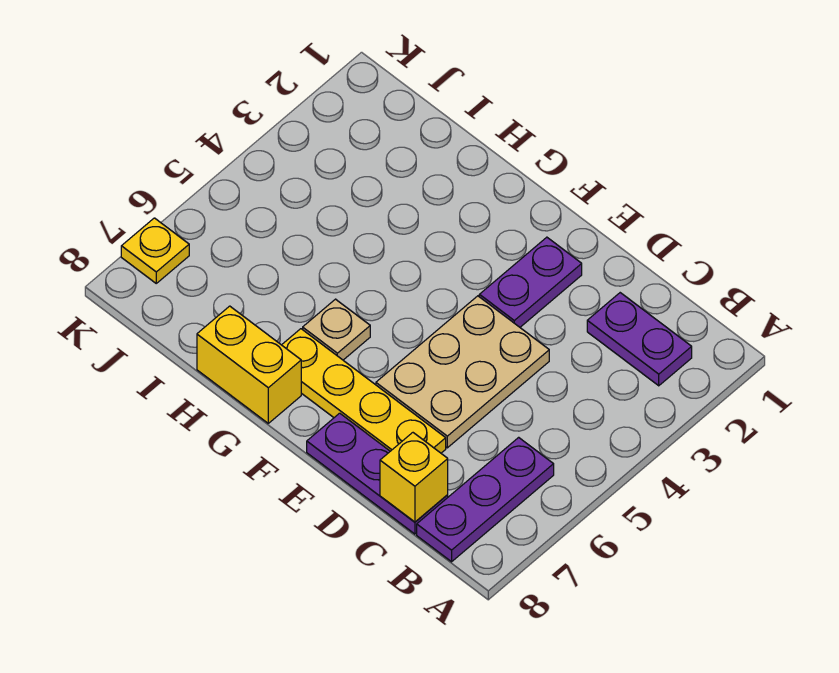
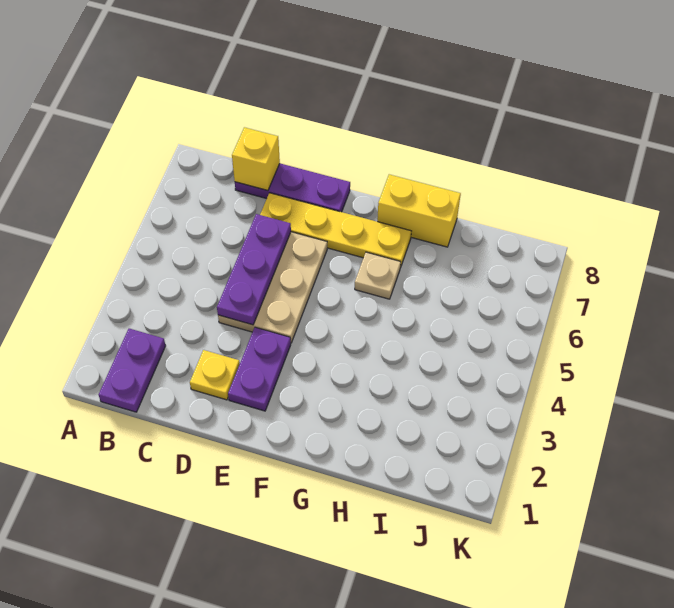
purple plate B2:C2 level 1 -> purple plate B1:B2 level 1
purple plate B6:B8 level 1 -> purple plate D4:D6 level 2
yellow plate K7 level 1 -> yellow plate D2 level 1

